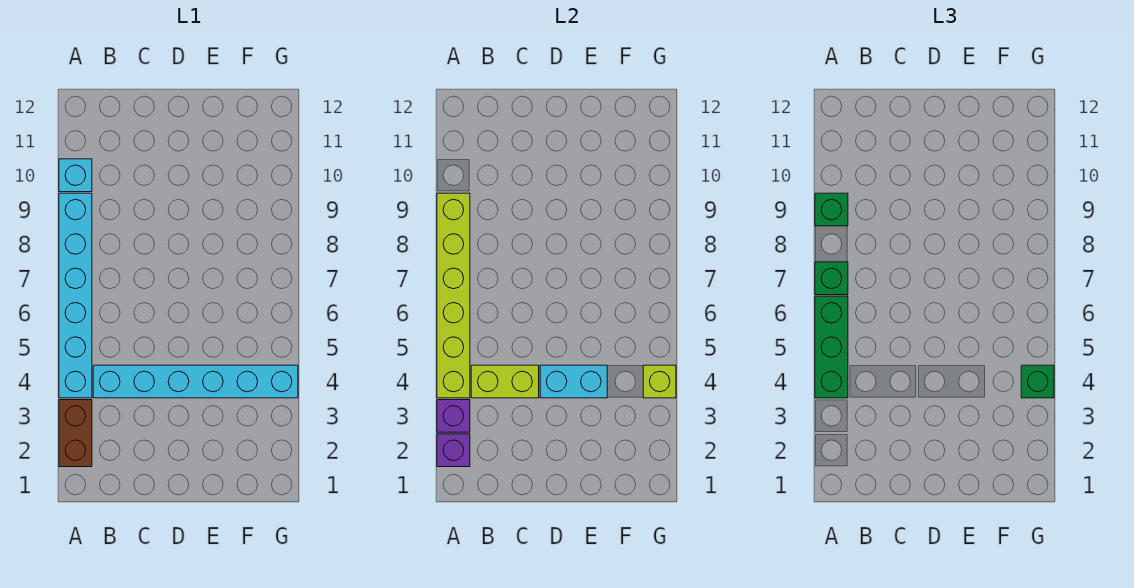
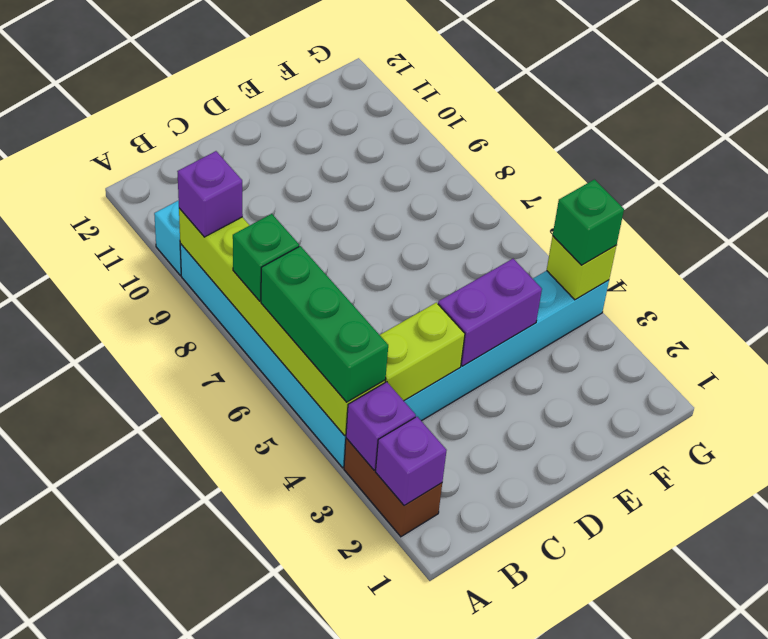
green brick A9 level 3 -> purple brick A9 level 3
cyan brick D4:E4 level 2 -> purple brick D4:E4 level 2

